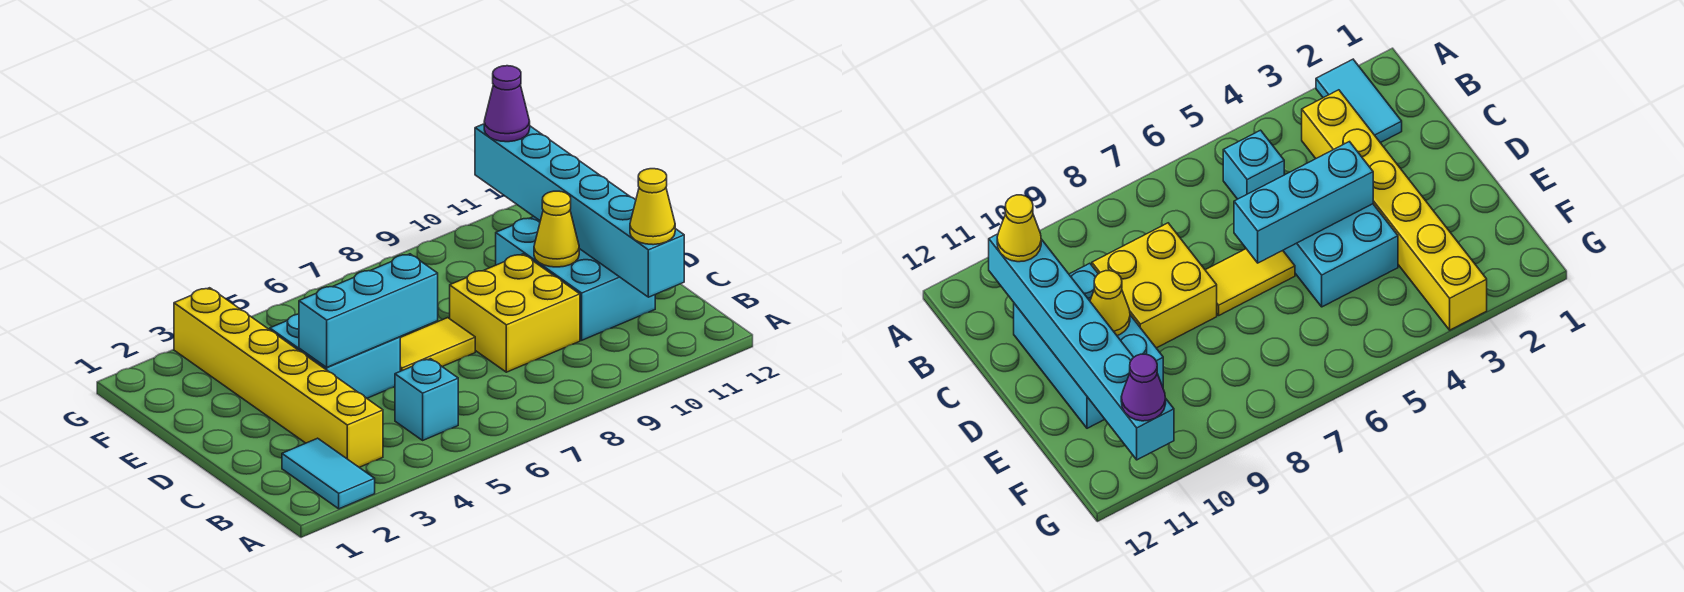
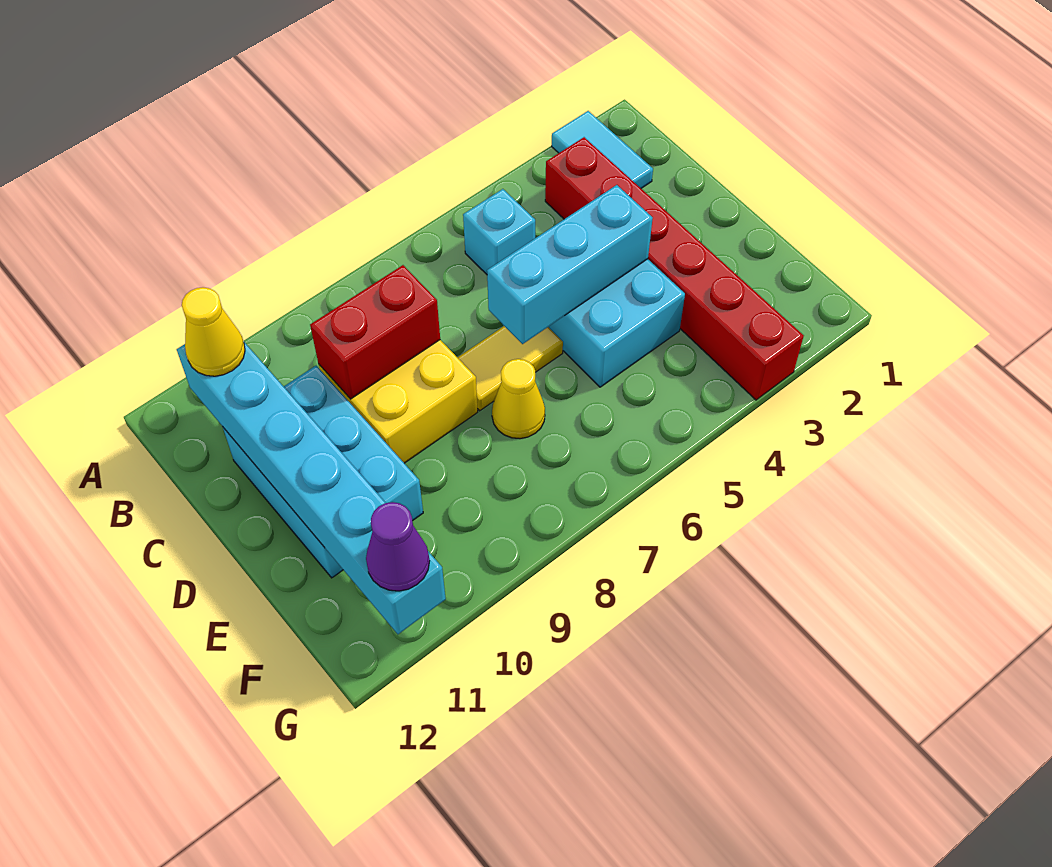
yellow brick B3:G3 level 1 -> red brick B3:G3 level 1
none -> red brick C8:C9 level 2
yellow cone D10 level 2 -> yellow cone E7 level 1

